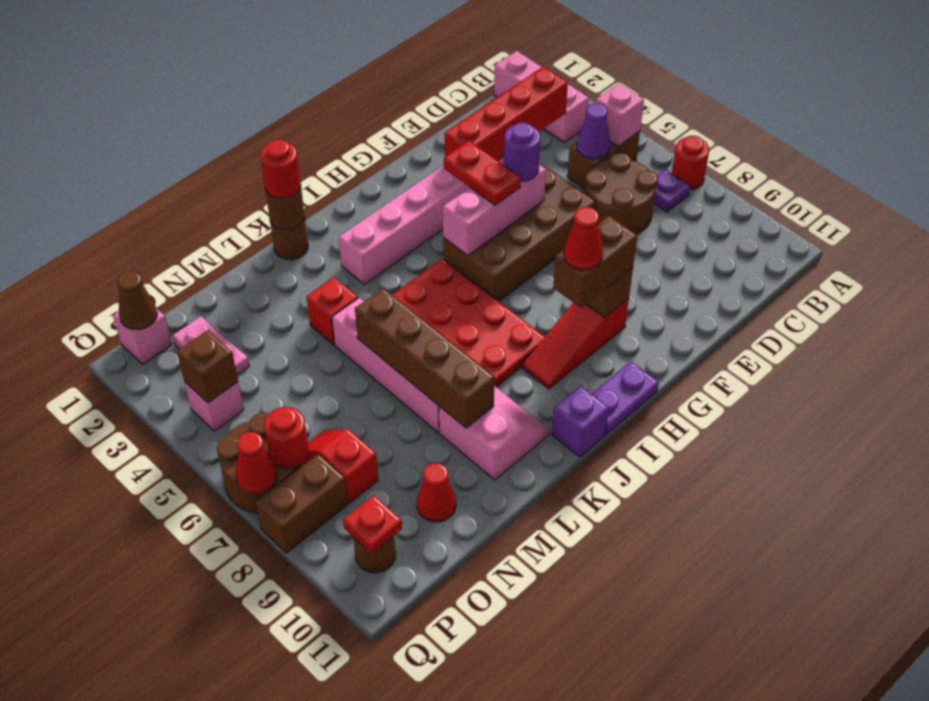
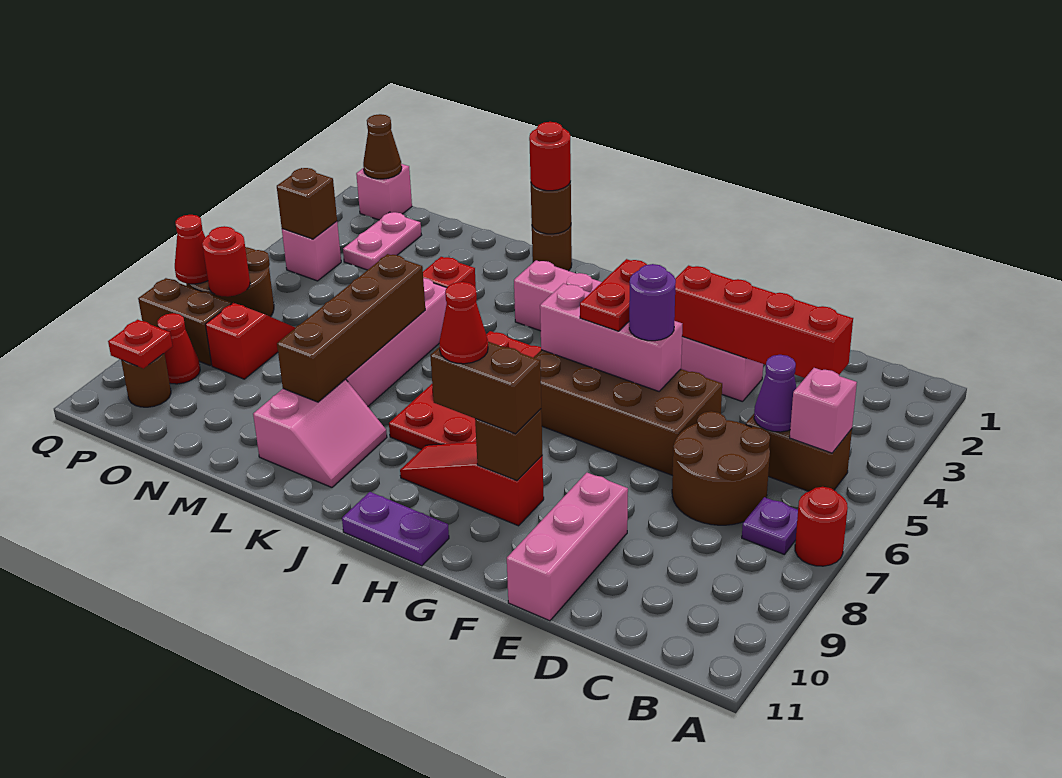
pink brick B1:B3 level 1 -> pink brick E9:E11 level 1
purple brick J11 level 1 -> none
red cone N10 level 1 -> red cone P9 level 1

